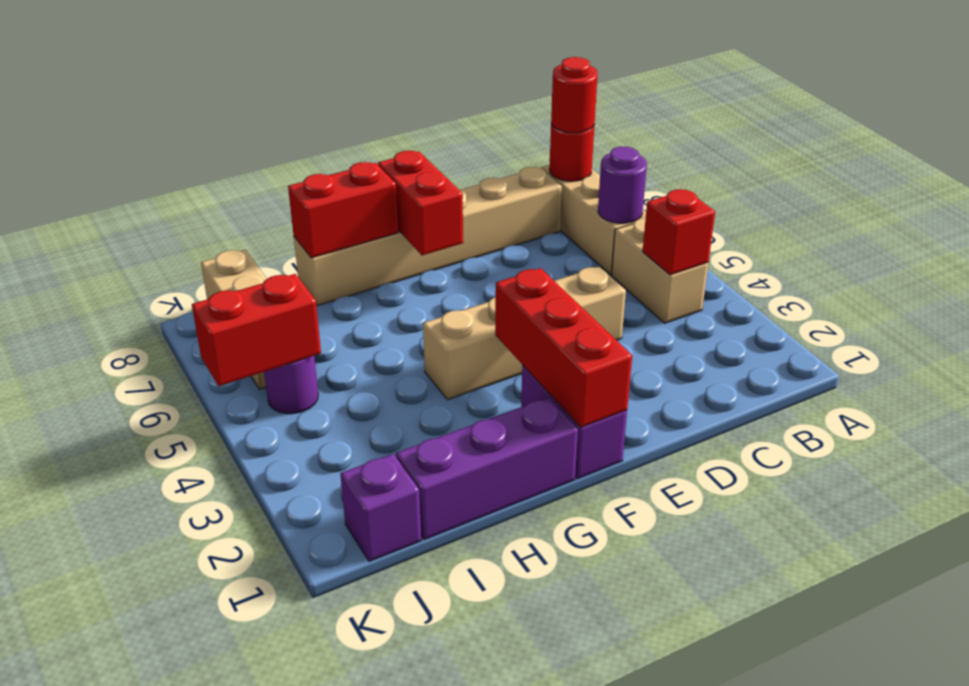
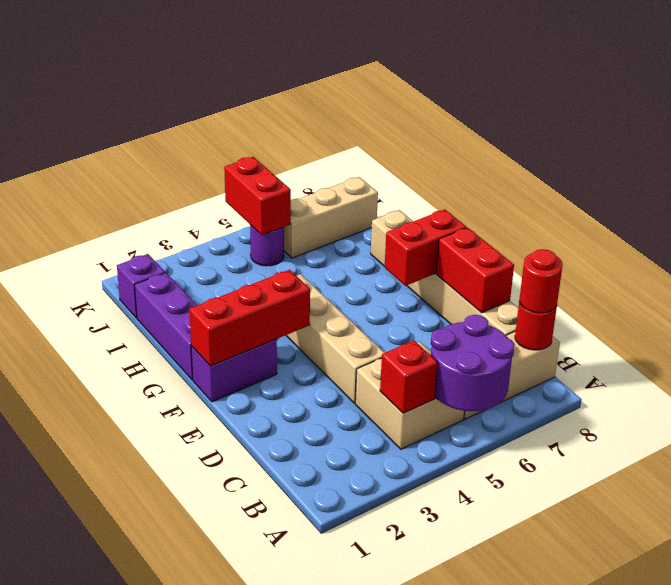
tan brick B4:B5 level 1 -> tan brick B4:C5 level 1
purple round brick B6 level 2 -> purple round brick A5:B6 level 2
red brick G8:H8 level 2 -> red brick D8:E8 level 2

